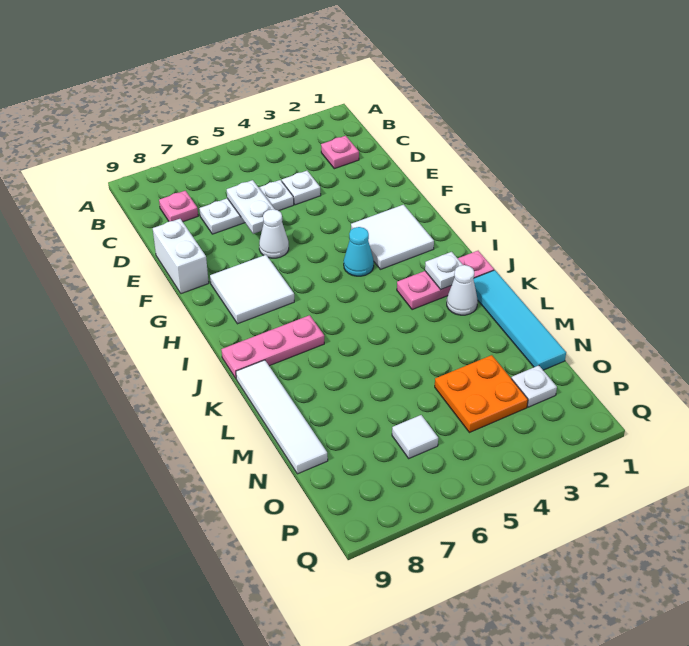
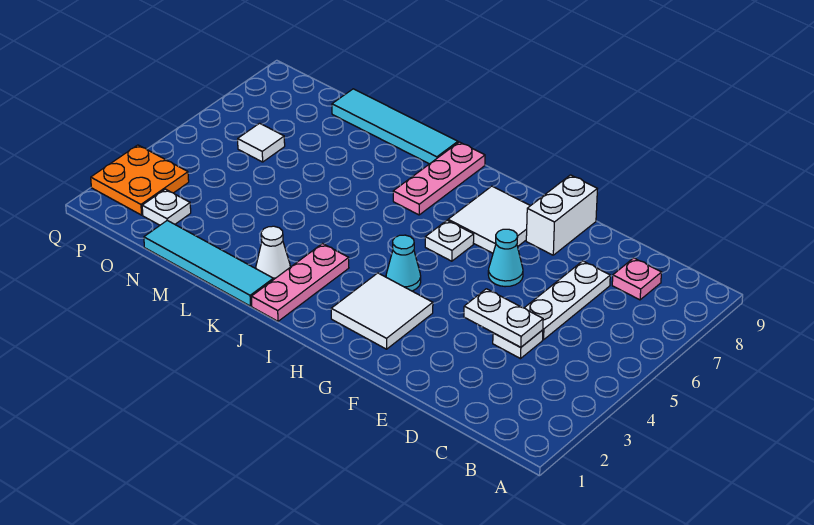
pink plate C2 level 1 -> none
white plate D6:E6 level 2 -> white plate D4:E4 level 2
white brick E9:F9 level 1 -> white brick F8:F9 level 1
white cone F6 level 1 -> cyan cone F6 level 1
white plate J2 level 2 -> white plate H6 level 1
white tile K9:N9 level 1 -> cyan tile K9:N9 level 1
orange plate N3:O4 level 1 -> orange plate P2:Q3 level 1

